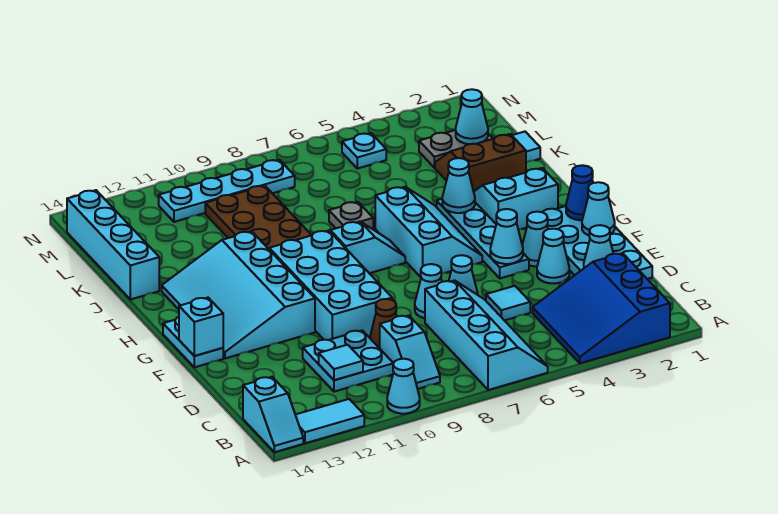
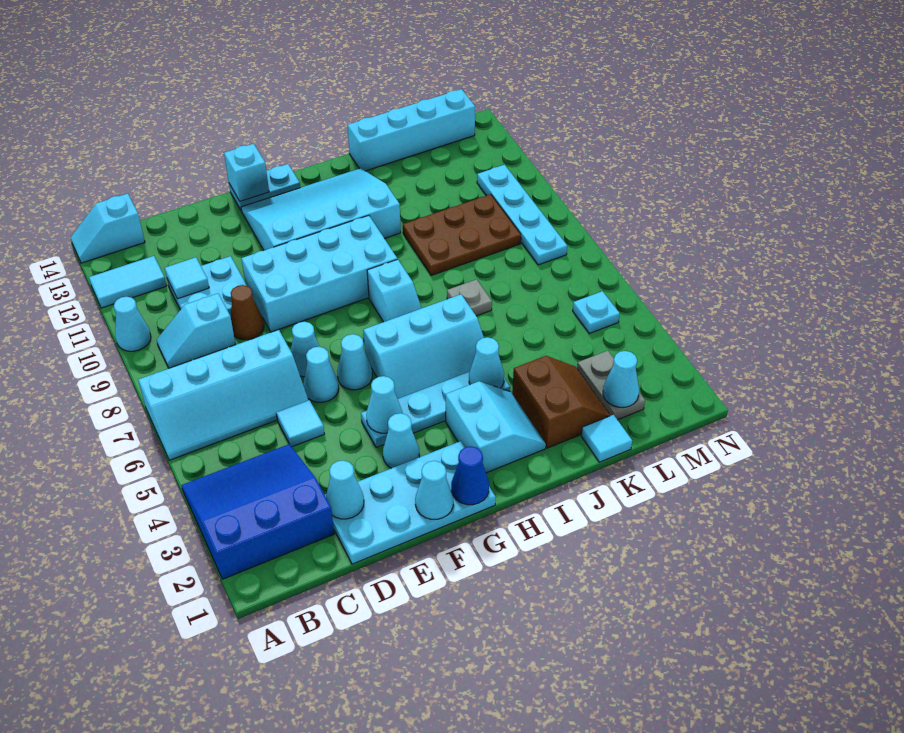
cyan tile A12:A13 level 1 -> cyan tile A12:B12 level 1
cyan cone E3 level 1 -> cyan cone F6 level 1

